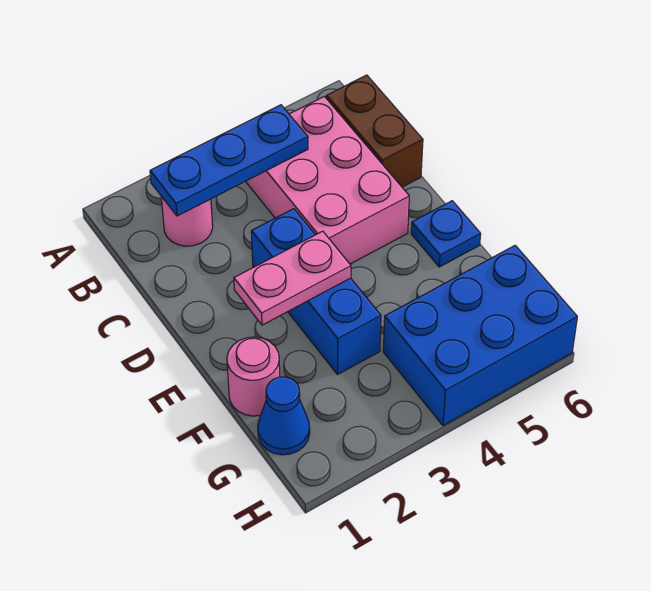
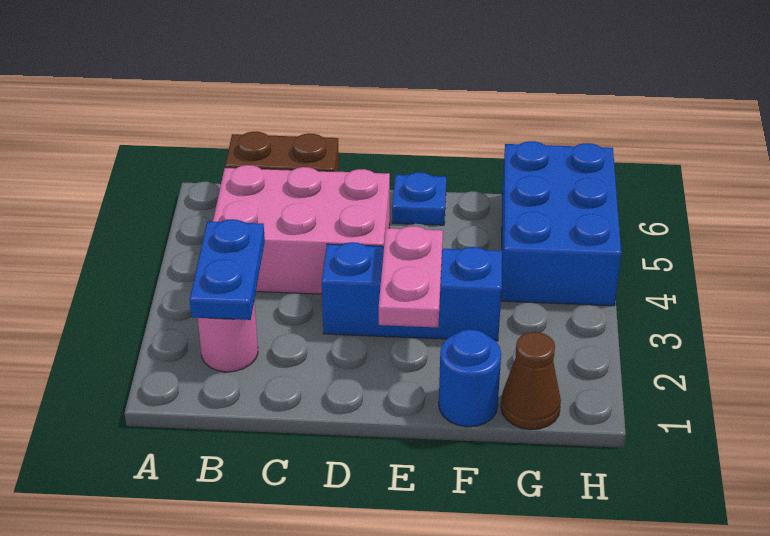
blue plate B2:B4 level 2 -> blue plate B2:B3 level 2
pink round brick F1 level 1 -> blue round brick F1 level 1
blue cone G1 level 1 -> brown cone G1 level 1

